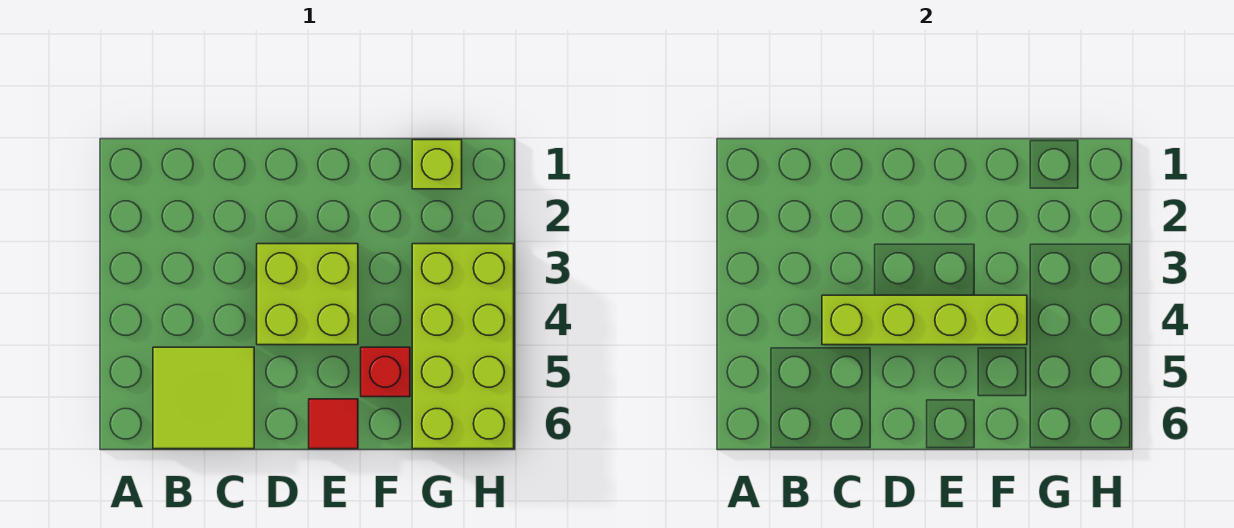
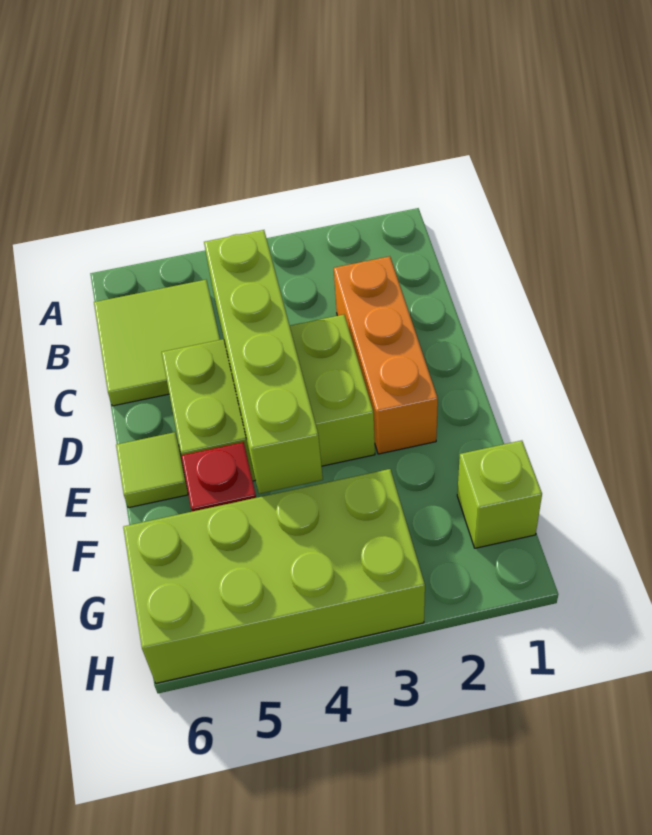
none -> orange brick C2:E2 level 1
lime brick D3:E4 level 1 -> lime brick D3:E5 level 1
red tile E6 level 1 -> lime tile E6 level 1

